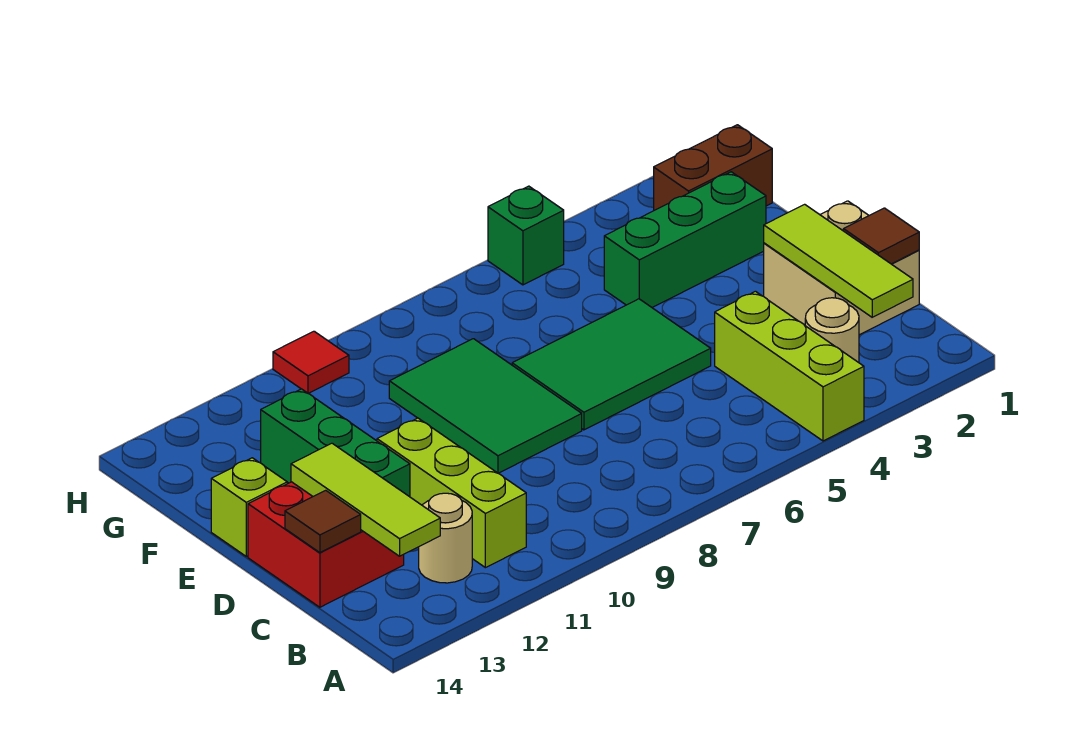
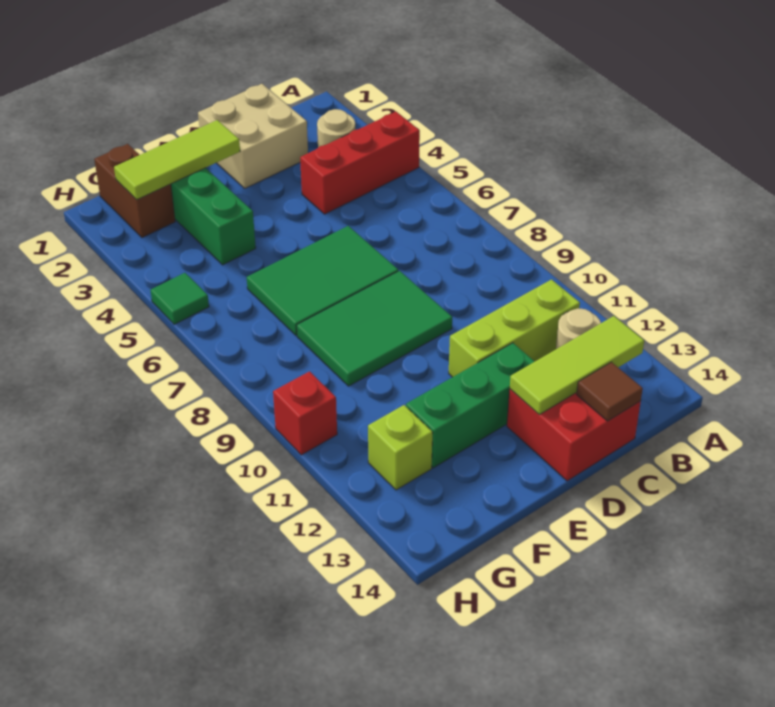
lime brick A4:C4 level 1 -> red brick A4:C4 level 1
lime tile B2:D2 level 2 -> lime tile E2:G2 level 2
brown tile C1 level 2 -> none
green tile D5:E7 level 1 -> green tile D6:F7 level 1
lime brick E14 level 1 -> lime brick G12 level 1
green brick H5 level 1 -> green tile H5 level 1
red tile H10 level 1 -> red brick H10 level 1

